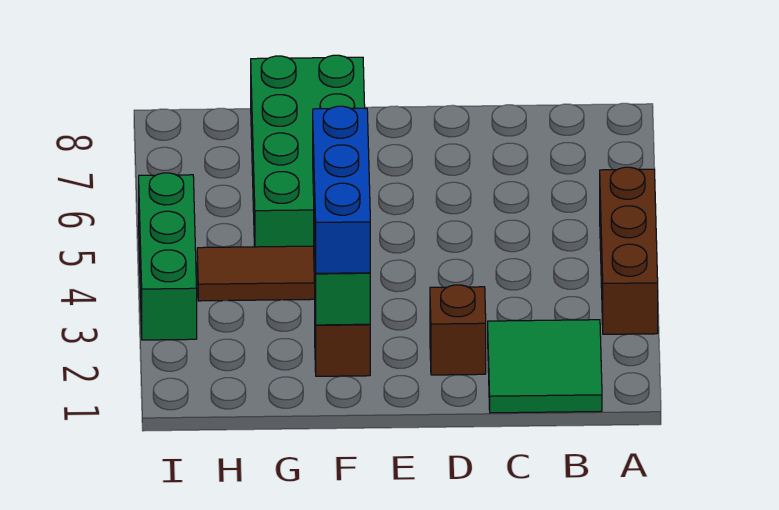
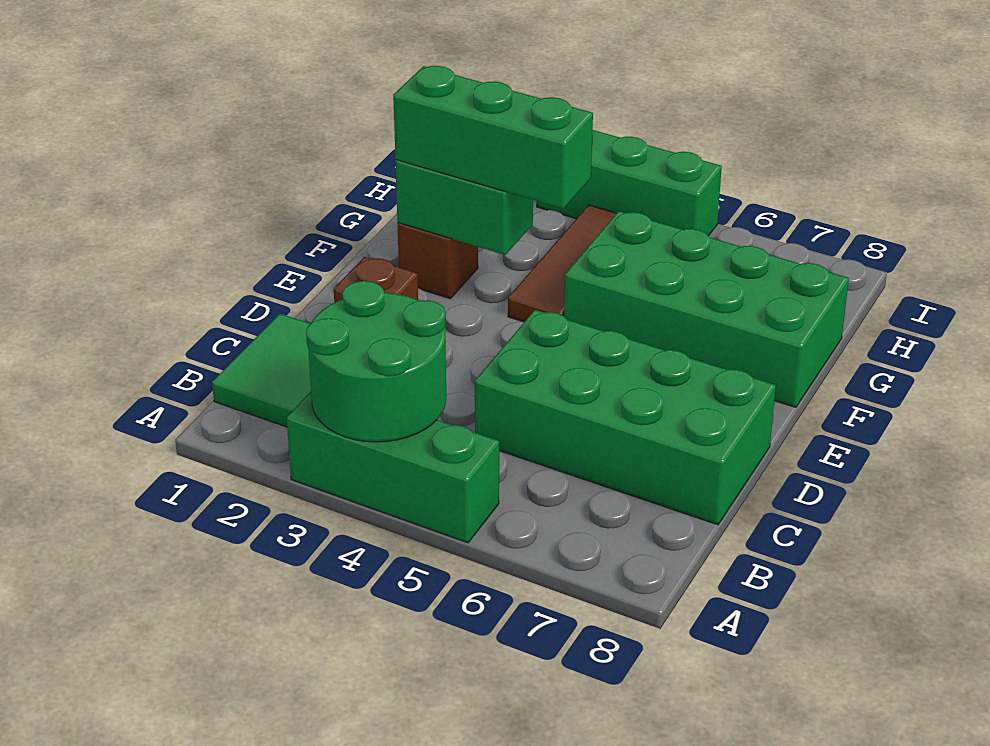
brown brick A3:A5 level 1 -> green brick A3:A5 level 1
none -> green round brick A3:B4 level 2
none -> green brick C5:D8 level 1
blue brick F2:F4 level 3 -> green brick F2:F4 level 3

